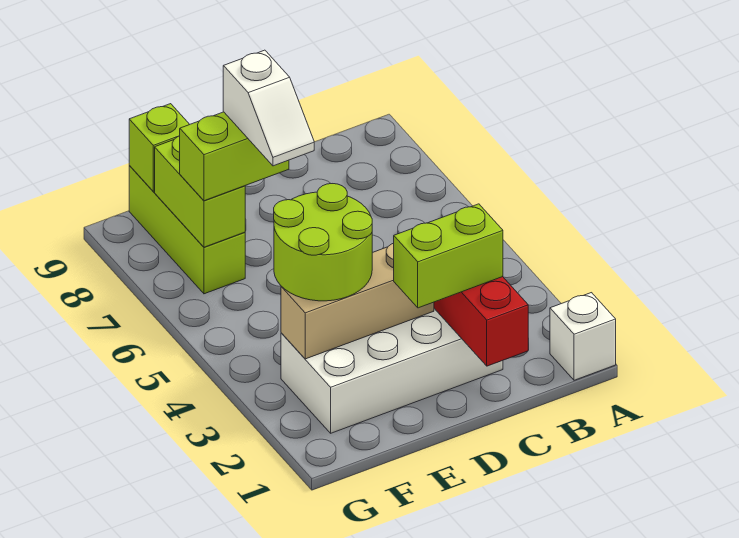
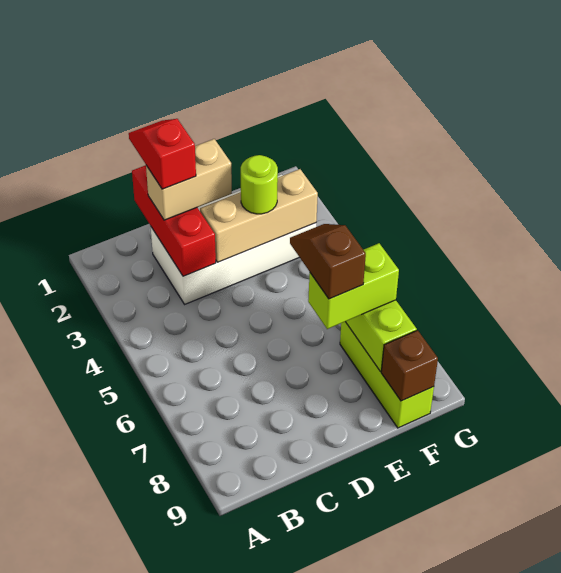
white brick A1 level 1 -> none
none -> red slope C1:C2 level 4 top 2
lime brick C2:D2 level 3 -> tan brick C2:D2 level 3
lime round brick E3:F4 level 3 -> lime round brick E3 level 3
white slope E6:E7 level 4 top 7 -> brown slope E6:E7 level 4 top 7
lime brick F9 level 2 -> brown brick F9 level 2

